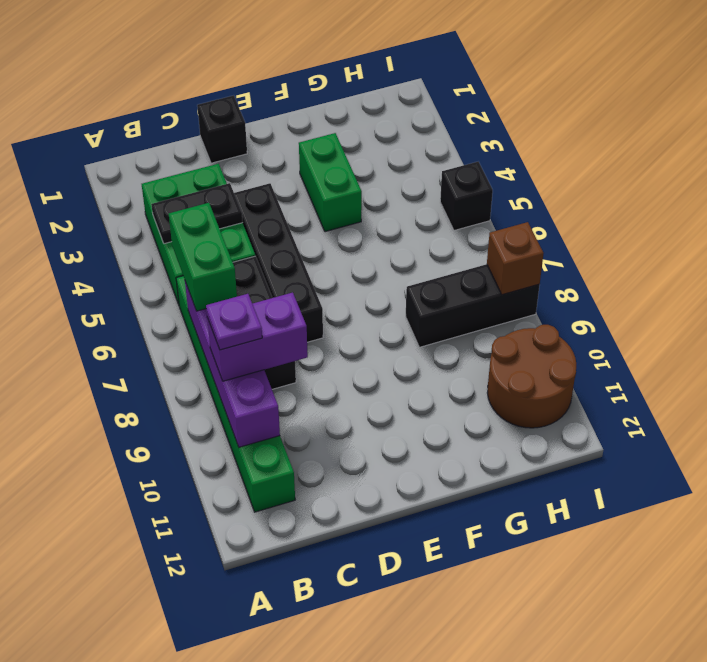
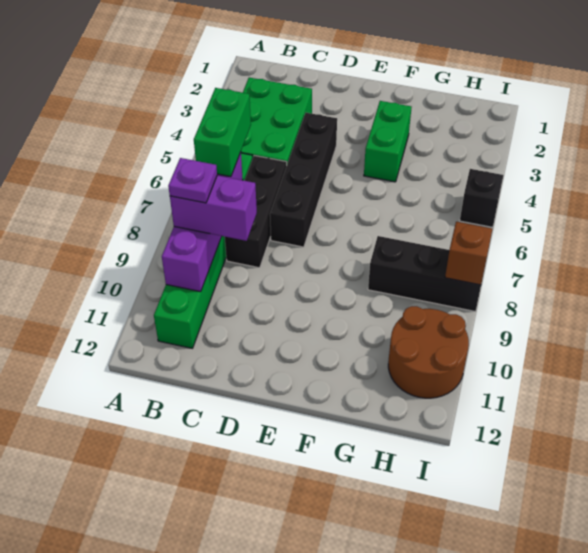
black plate B4:C4 level 2 -> none
black brick D1 level 1 -> none

